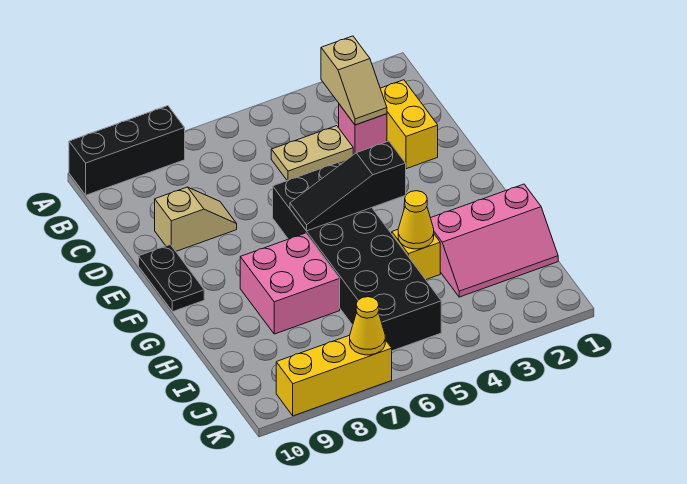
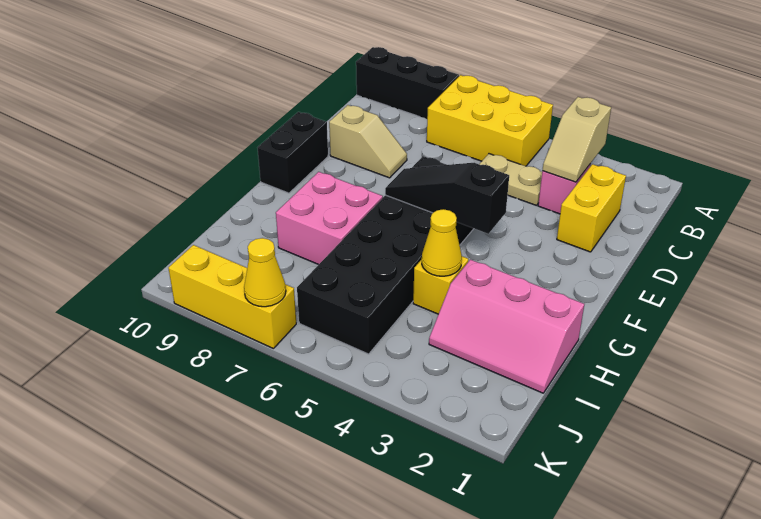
none -> yellow brick A5:B7 level 1
black plate E10:F10 level 1 -> black brick E10:F10 level 1

